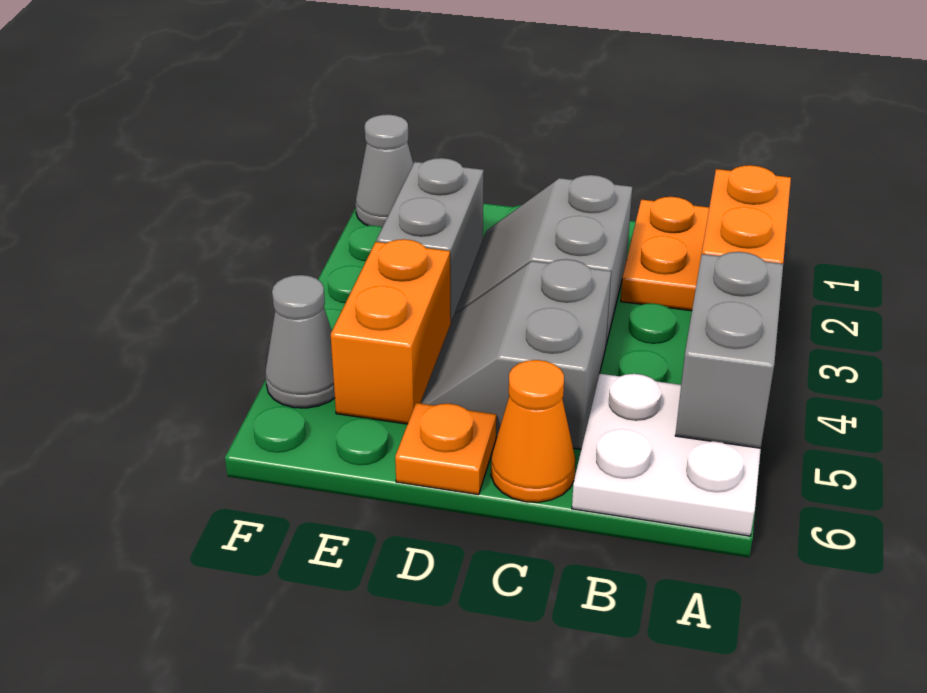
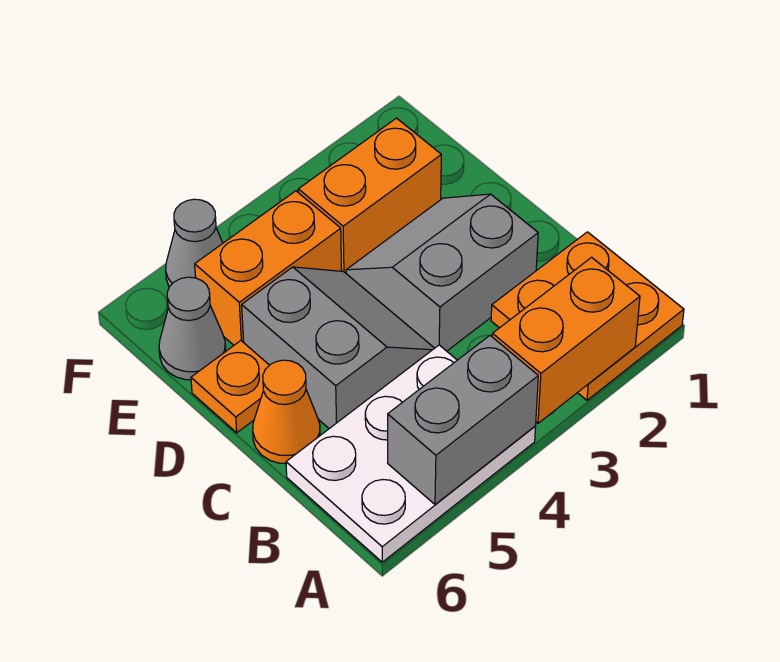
white plate A5:B6 level 1 -> white plate A4:B6 level 1
grey slope C4:D5 level 1 top C -> grey slope C4:D5 level 1 top 5
grey brick E2:E3 level 1 -> orange brick E2:E3 level 1
grey cone F1 level 1 -> grey cone E6 level 1

